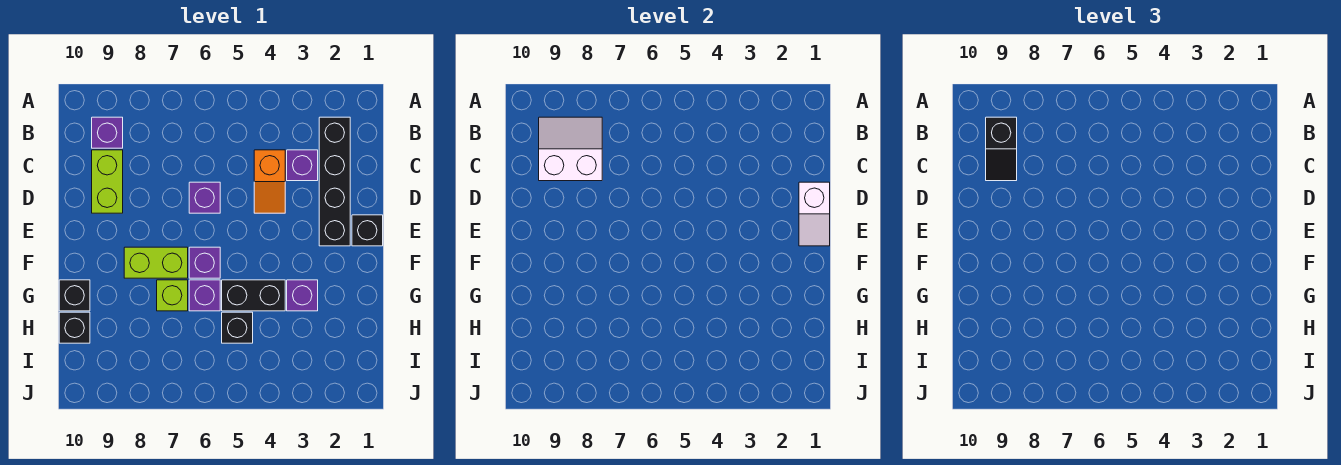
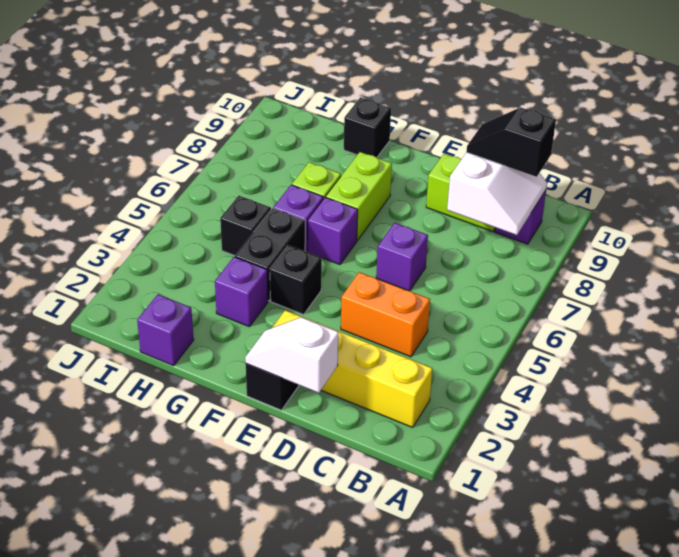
black brick B2:E2 level 1 -> yellow brick B2:E2 level 1
purple brick C3 level 1 -> purple brick H1 level 1
orange slope C4:D4 level 1 top C -> orange brick C4:D4 level 1
black brick H10 level 1 -> black brick F4 level 1

